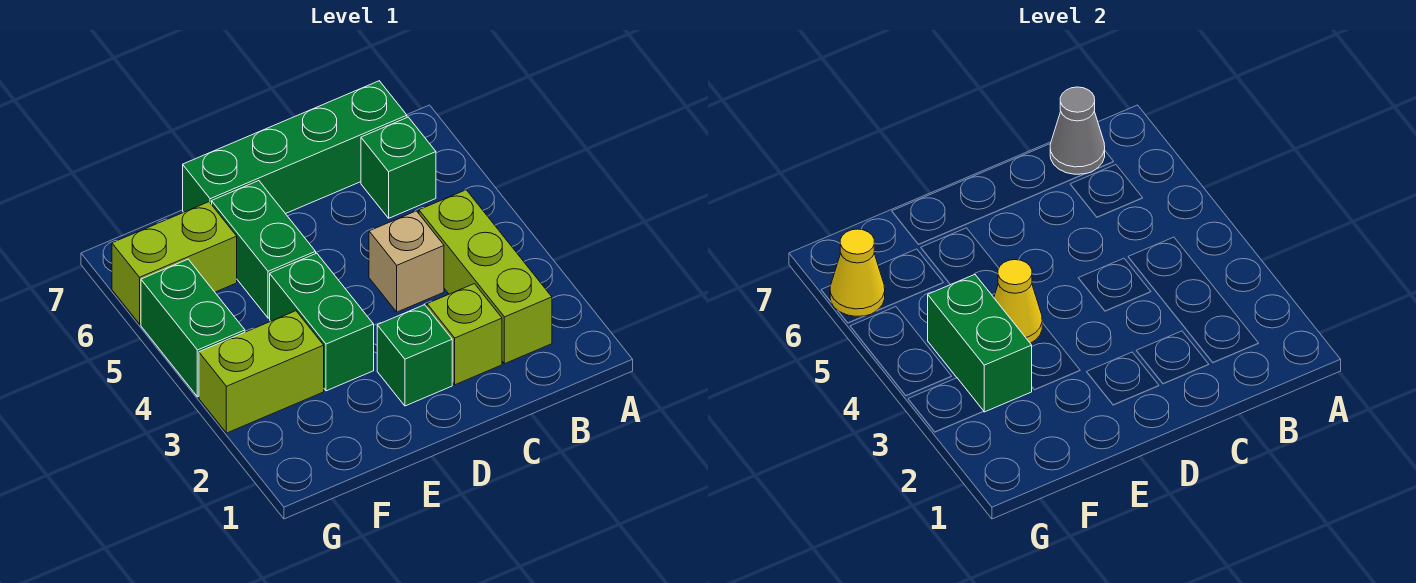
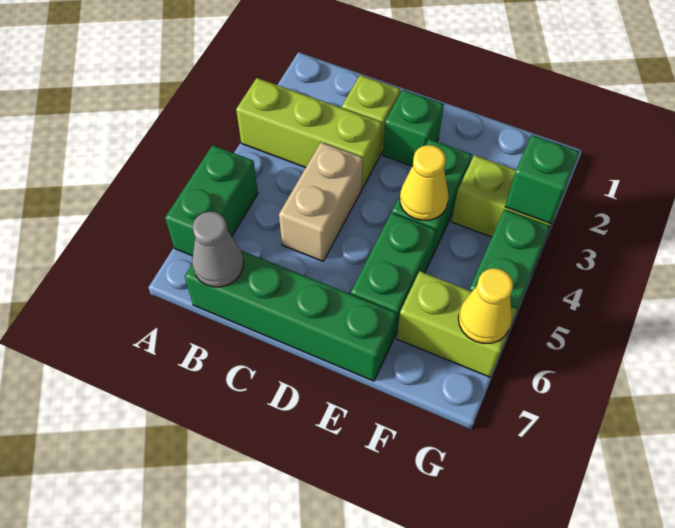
lime brick B2:B4 level 1 -> lime brick A3:C3 level 1
green brick B6 level 1 -> green brick G3 level 2
tan brick C4 level 1 -> tan brick C4:C5 level 1
green brick F3:F4 level 2 -> green brick A5:A6 level 1

